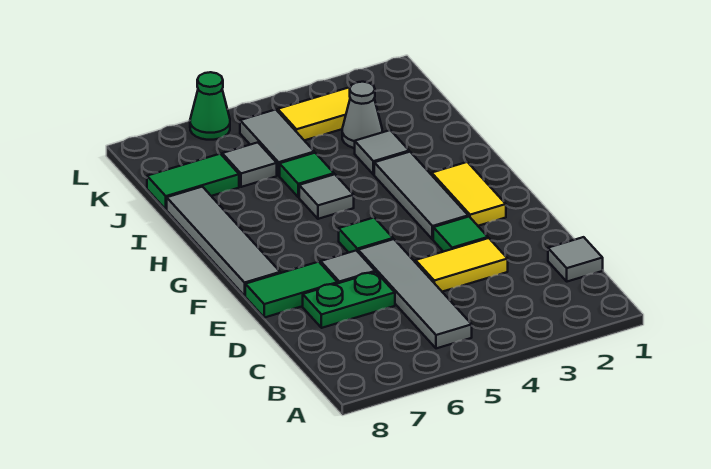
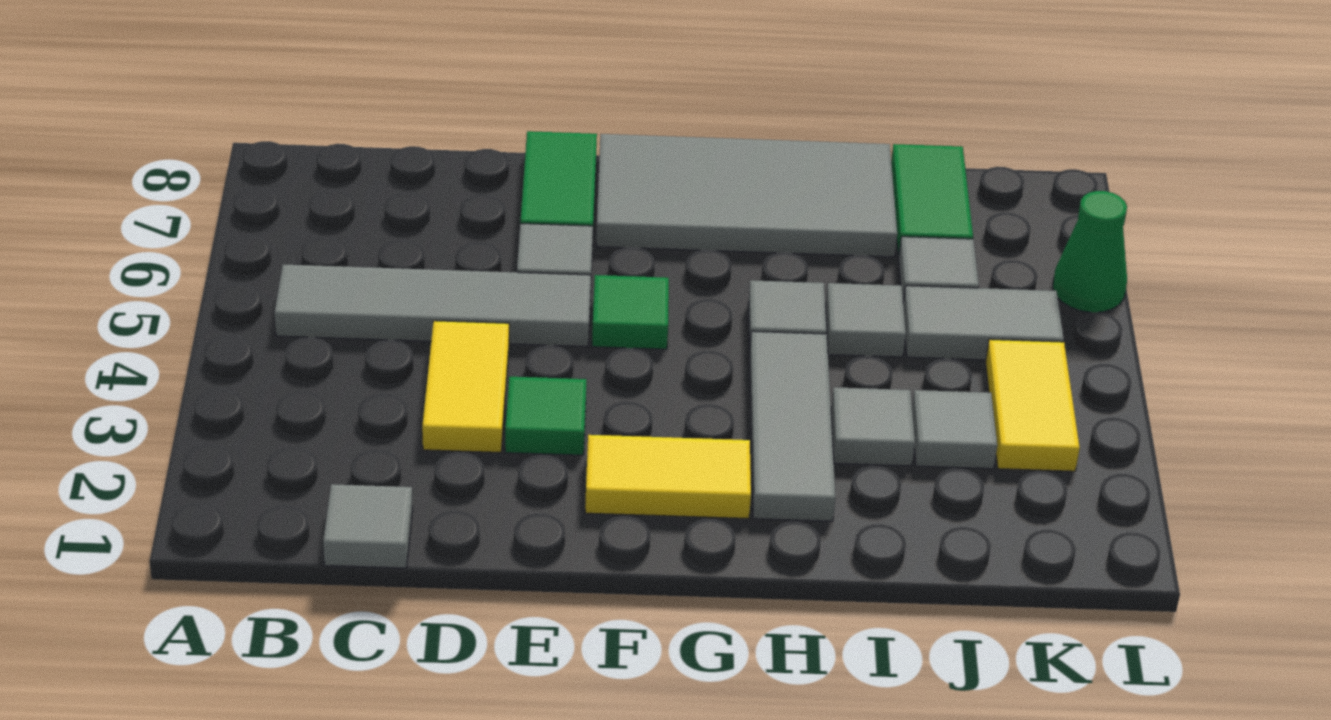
green plate D6:D7 level 1 -> none
grey tile F3:H3 level 1 -> grey tile H2:H4 level 1
grey tile F8:I8 level 1 -> grey tile F7:I8 level 1
green tile I5 level 1 -> grey tile I5 level 1
grey cone J3 level 1 -> grey tile J3 level 1

